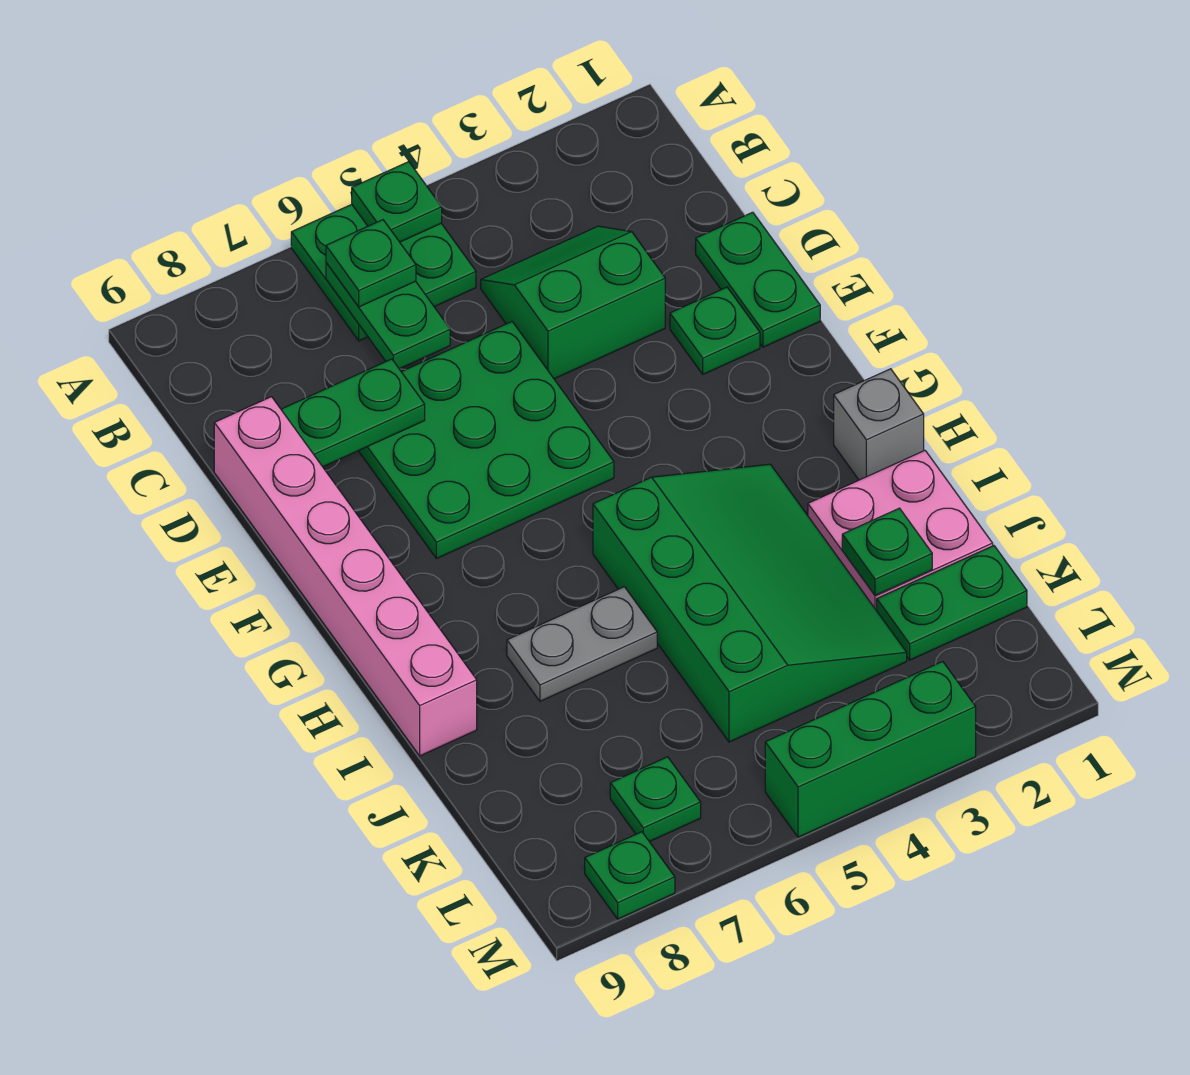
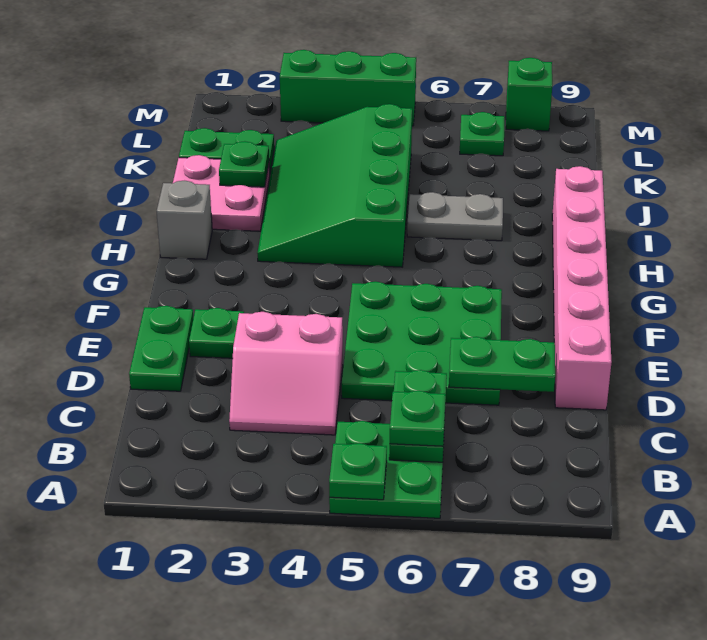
green slope C3:D4 level 1 top D -> pink slope C3:D4 level 1 top D
green plate M8 level 1 -> green brick M8 level 1

